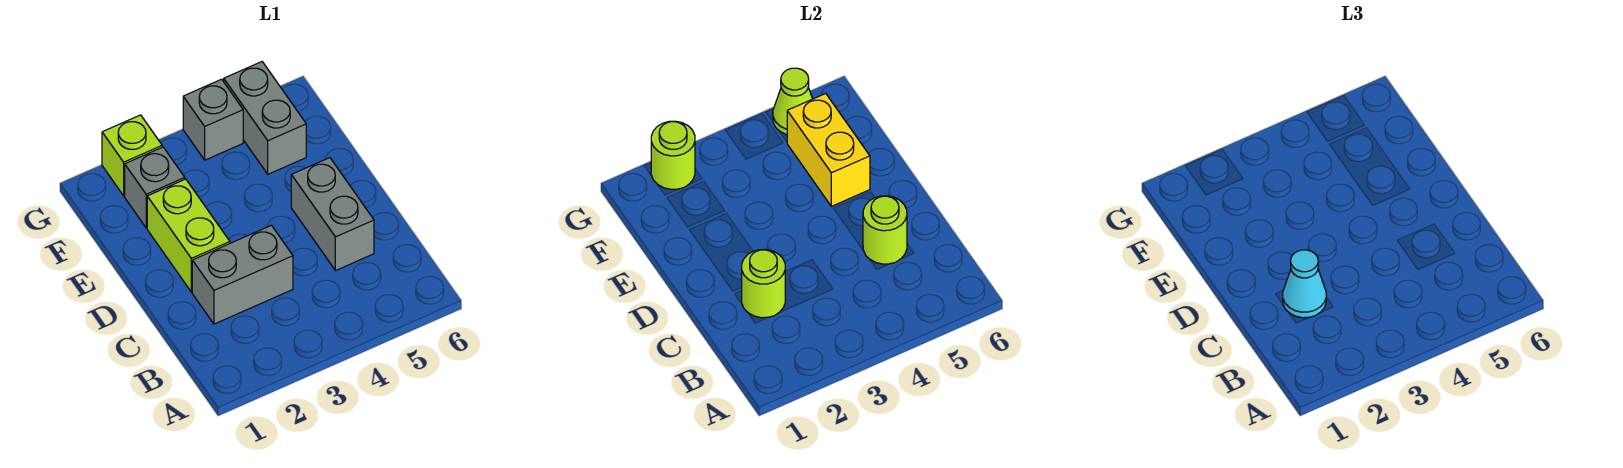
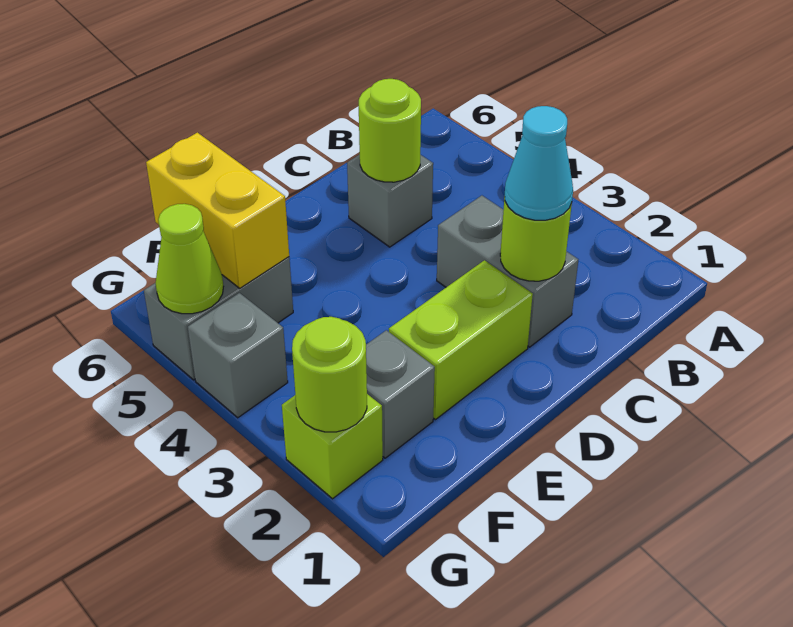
grey brick C5:D5 level 1 -> grey brick C5 level 1
yellow brick E5:F5 level 2 -> yellow brick F5:F6 level 2

